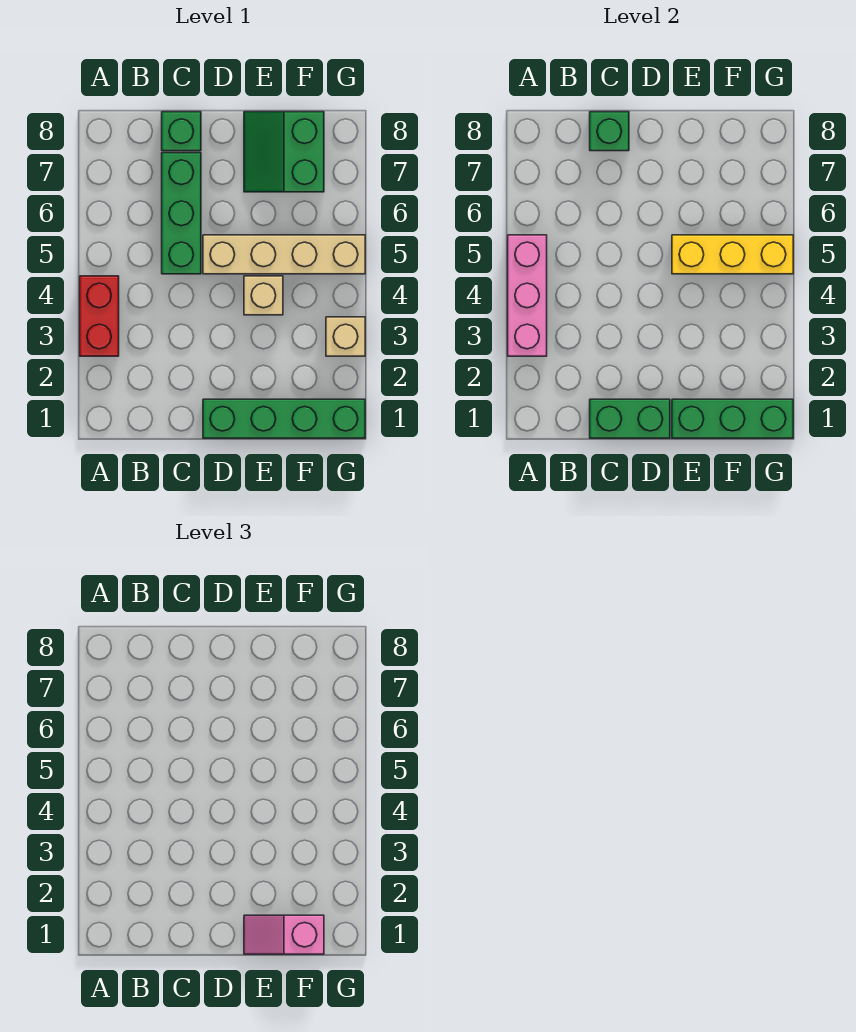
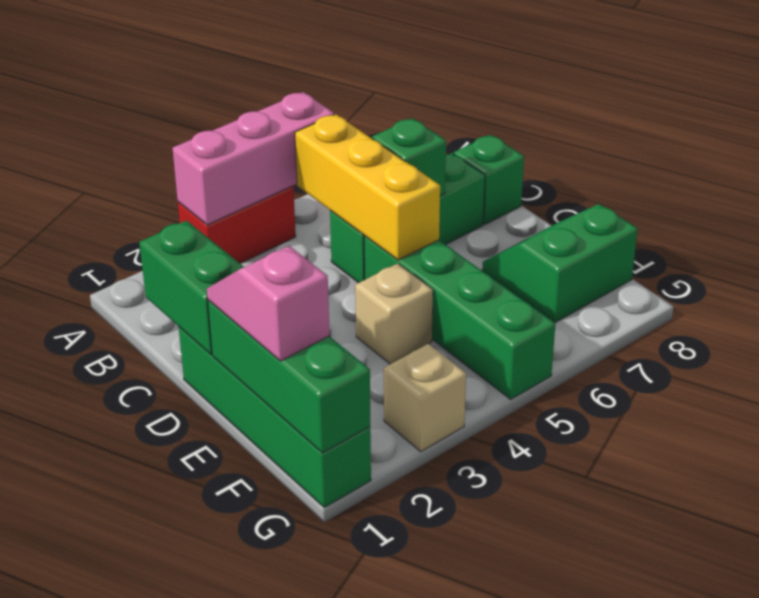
green brick C8 level 2 -> green brick C6 level 2
tan brick D5:G5 level 1 -> green brick D5:G5 level 1
yellow brick E5:G5 level 2 -> yellow brick B5:D5 level 2

